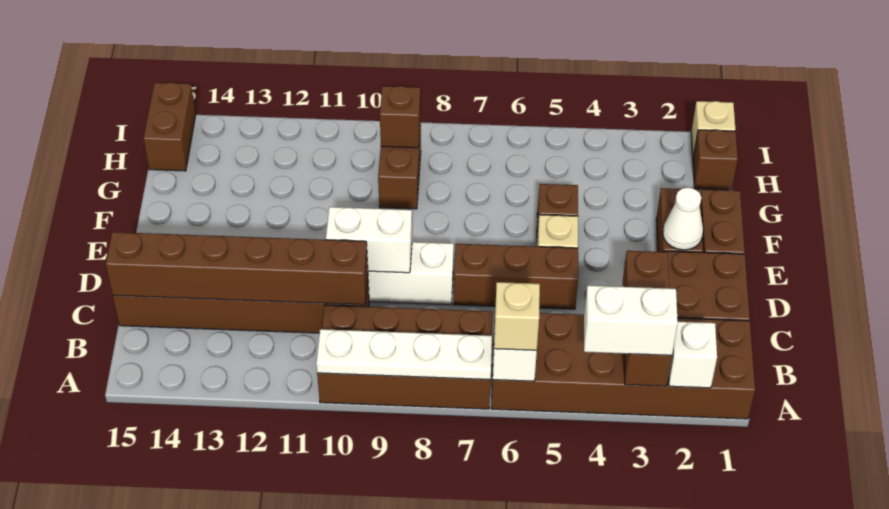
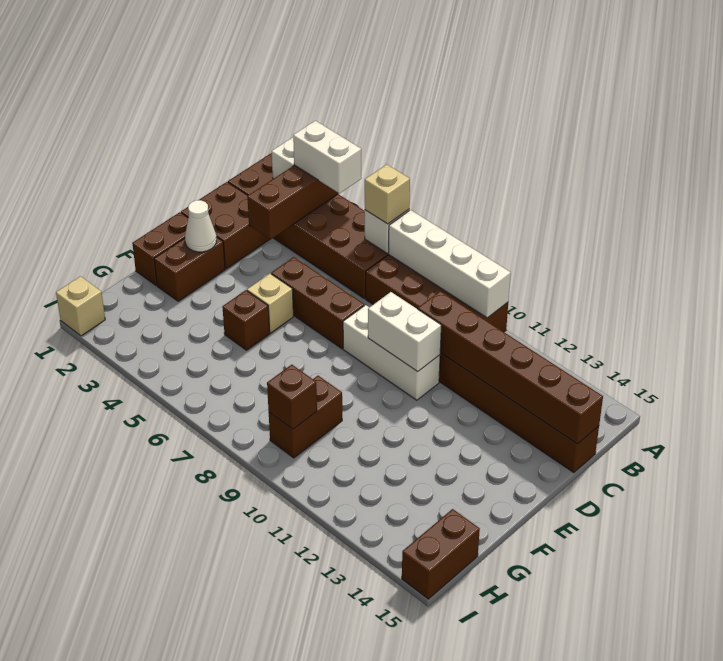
white plate A7:A10 level 2 -> white brick A7:A10 level 2
brown brick H1 level 1 -> none

